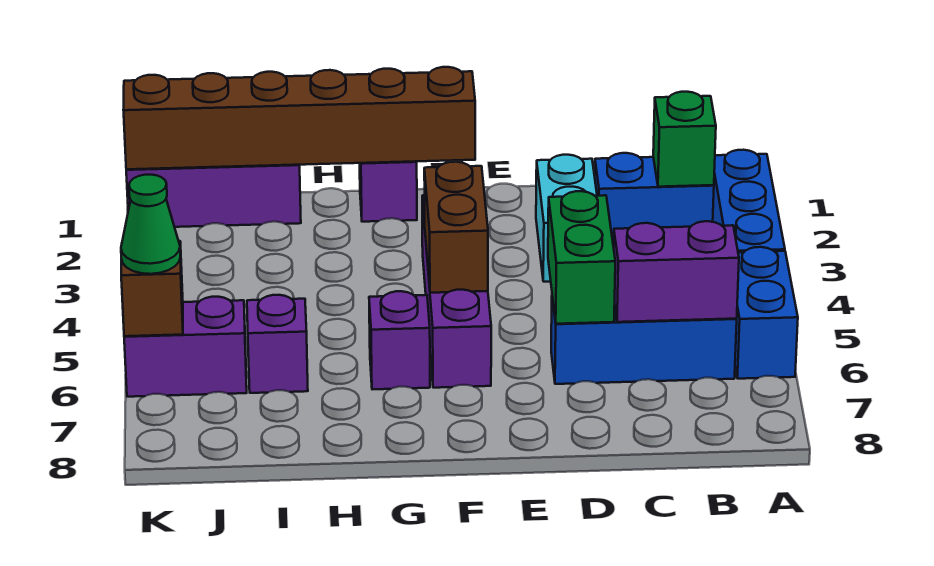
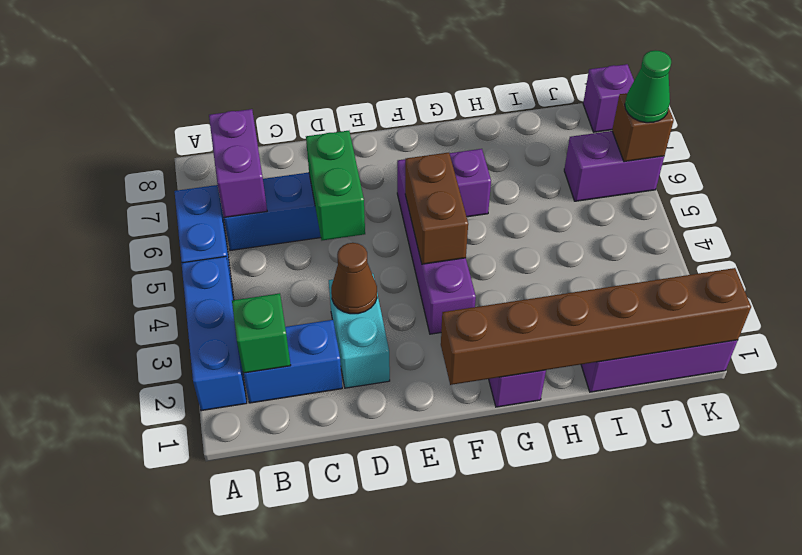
purple brick B6:C6 level 2 -> purple brick B6:B7 level 2
none -> brown cone D3 level 2
purple brick I6 level 1 -> purple brick K8 level 1

